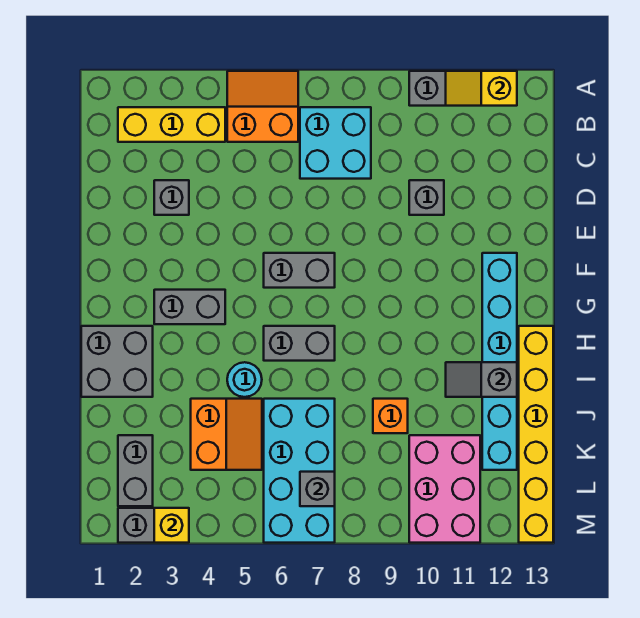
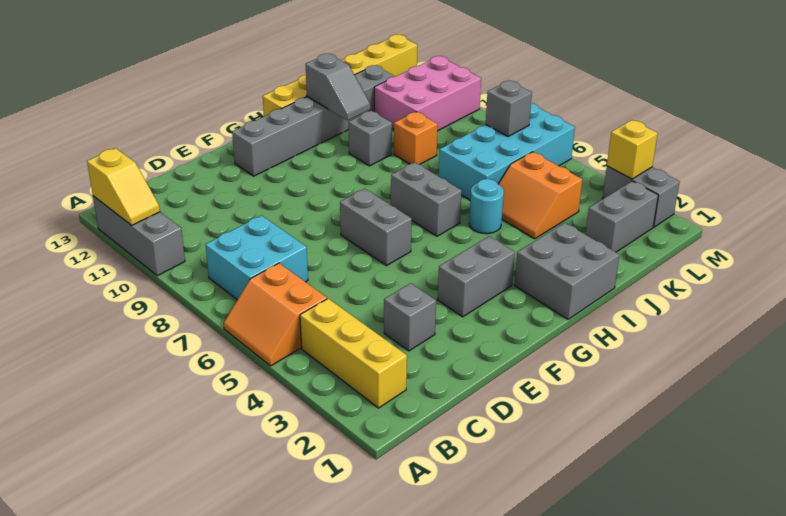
grey brick D10 level 1 -> grey brick I10 level 1
cyan brick F12:K12 level 1 -> grey brick F12:K12 level 1
grey brick G3:G4 level 1 -> grey brick F3:G3 level 1
orange slope J4:K5 level 1 top 4 -> orange slope J4:K5 level 1 top K

